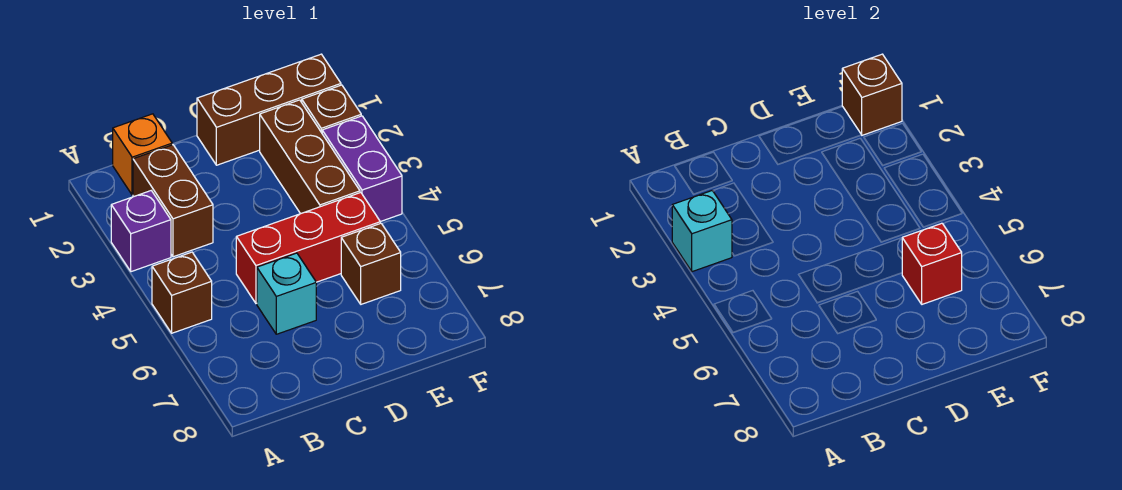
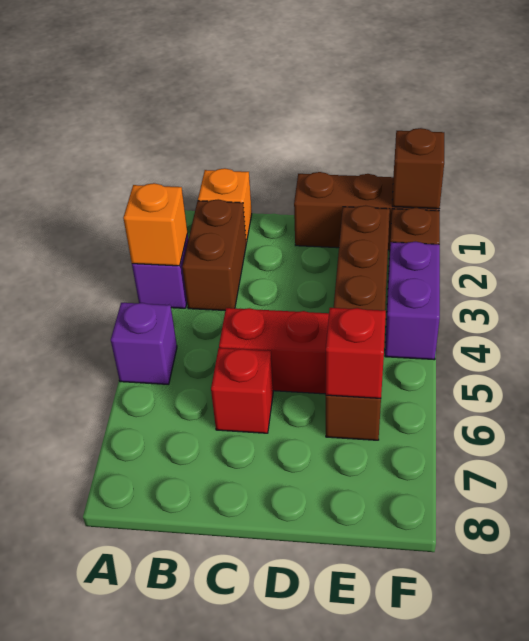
cyan brick A3 level 2 -> orange brick A3 level 2
brown brick A5 level 1 -> purple brick A5 level 1
cyan brick C6 level 1 -> red brick C6 level 1

